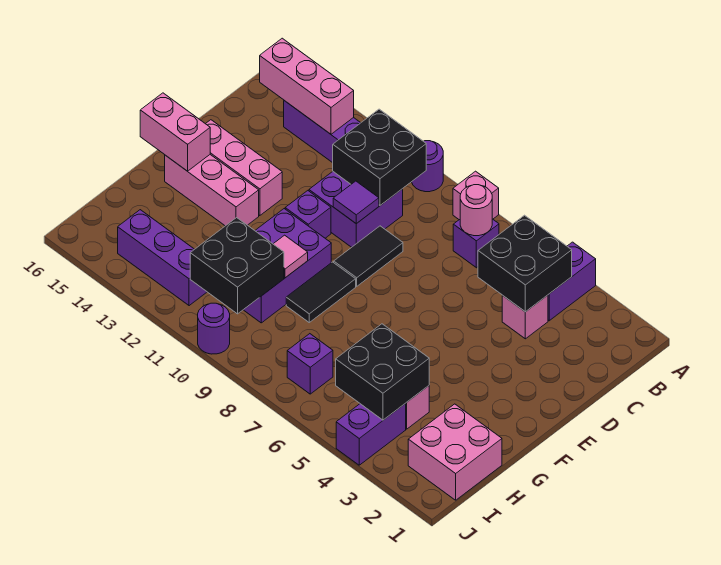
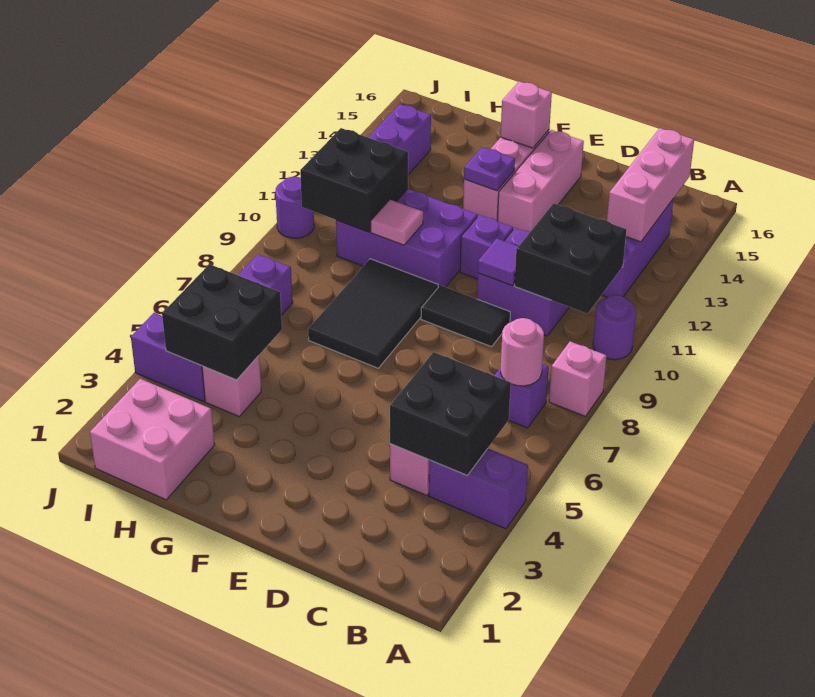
black tile F9:G9 level 1 -> black tile F7:G9 level 1
none -> purple plate F13 level 2
pink brick F15:F16 level 2 -> pink brick F15 level 2

